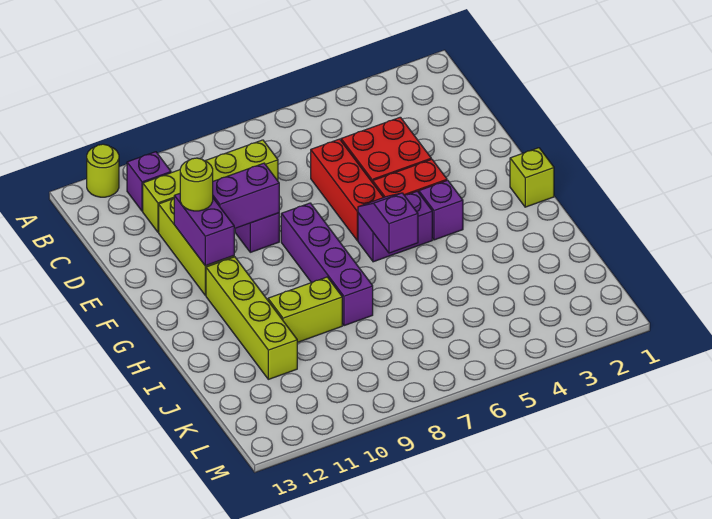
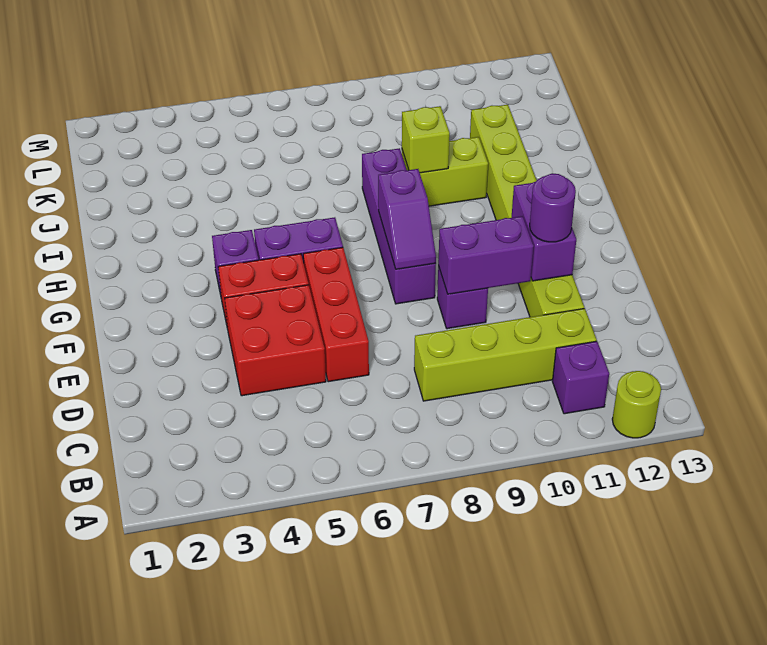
lime round brick E11 level 3 -> purple round brick E11 level 3
lime brick G1 level 1 -> lime brick I9 level 2
purple slope G6:H6 level 2 top H -> purple slope F8:G8 level 2 top G

